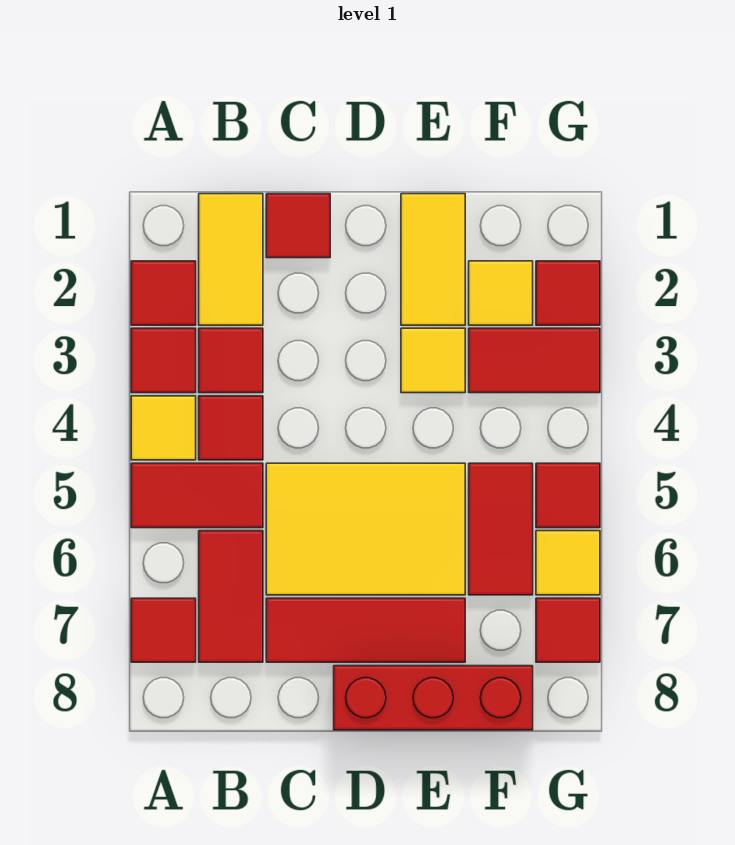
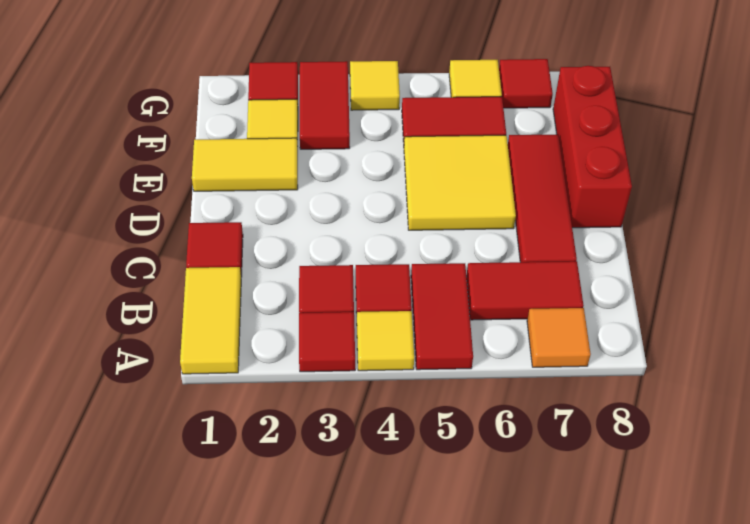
red tile A2 level 1 -> none
red tile A7 level 1 -> orange tile A7 level 1
yellow tile B1:B2 level 1 -> yellow tile A1:B1 level 1
yellow tile C5:E6 level 1 -> yellow tile D5:E6 level 1
yellow tile E3 level 1 -> yellow tile G4 level 1
red tile G5 level 1 -> none

